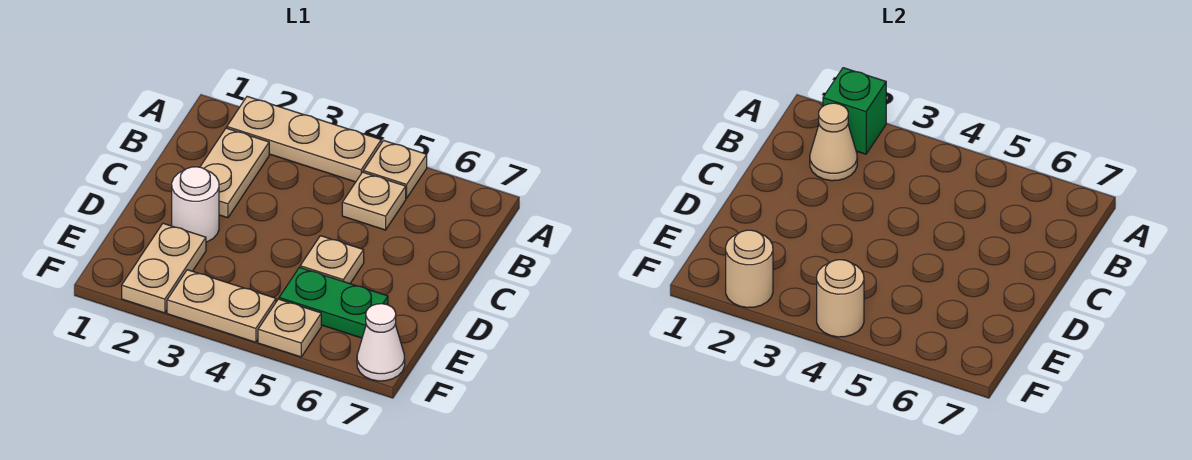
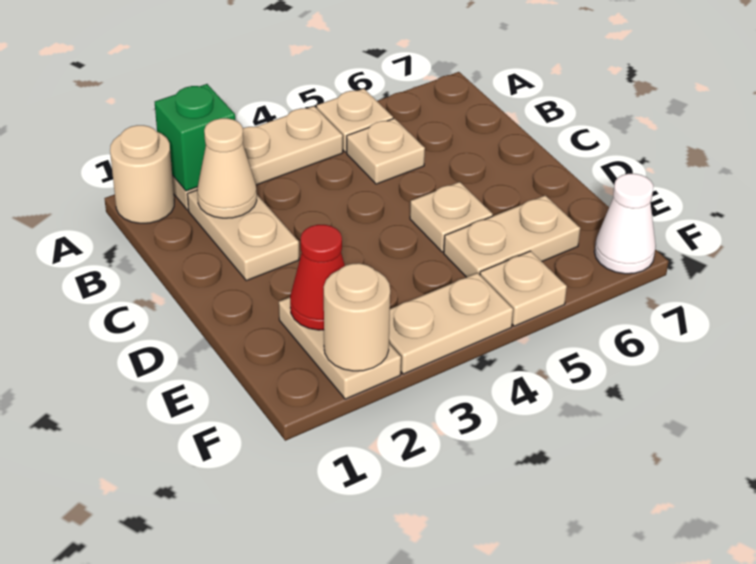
white round brick D2 level 1 -> none
none -> red cone E2 level 2
green plate E5:E6 level 1 -> tan plate E5:E6 level 1
tan round brick F4 level 2 -> tan round brick A1 level 1

